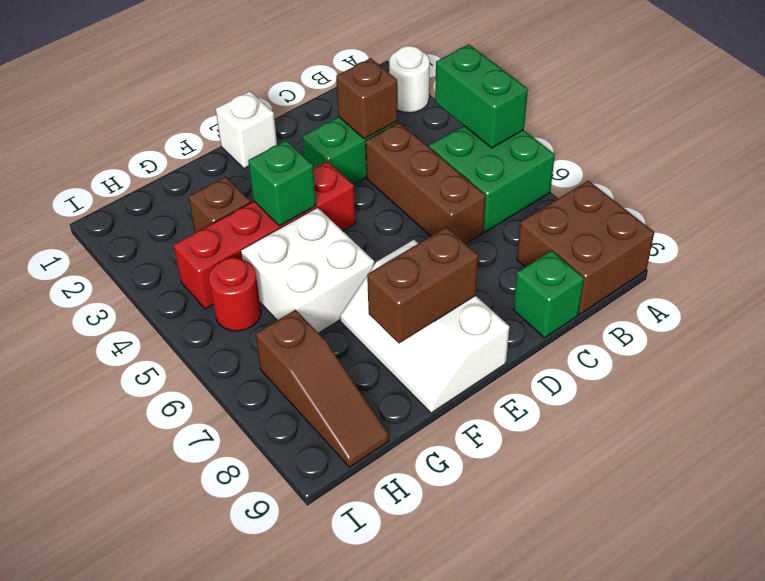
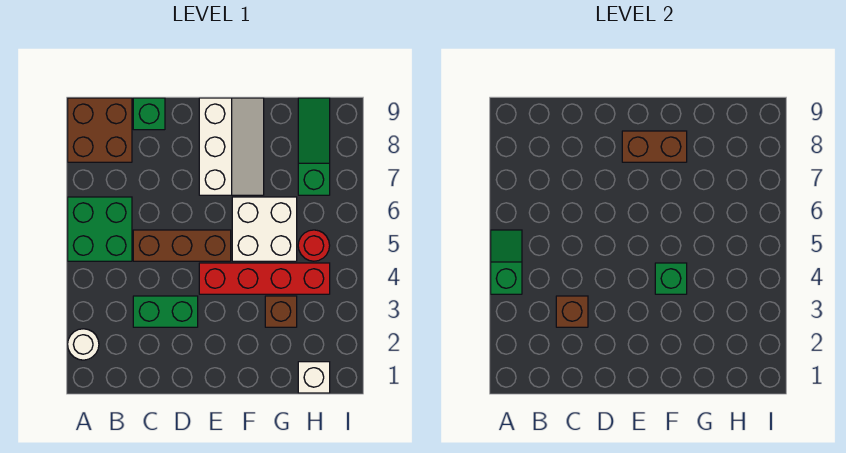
green brick A4:A5 level 2 -> green slope A4:A5 level 2 top 4
brown brick C4:C6 level 1 -> brown brick C5:E5 level 1
white brick E1 level 1 -> white brick H1 level 1
brown slope H7:H9 level 1 top 7 -> green slope H7:H9 level 1 top 7

